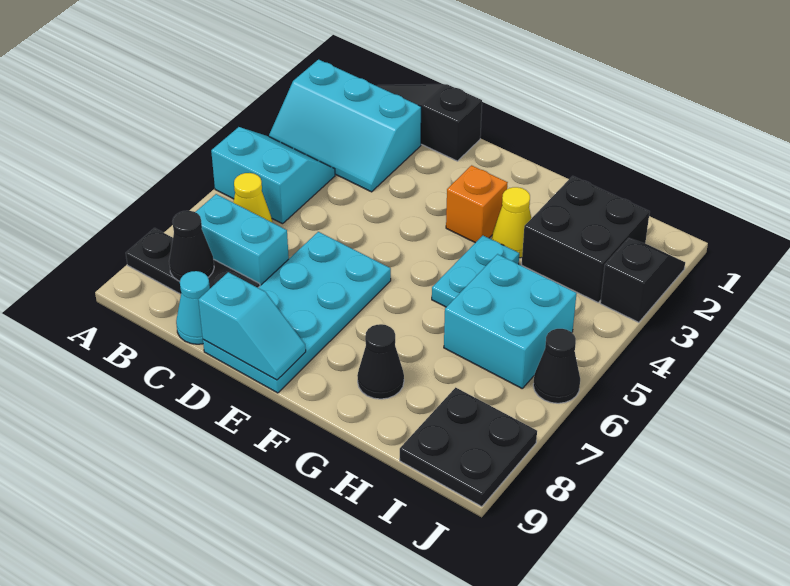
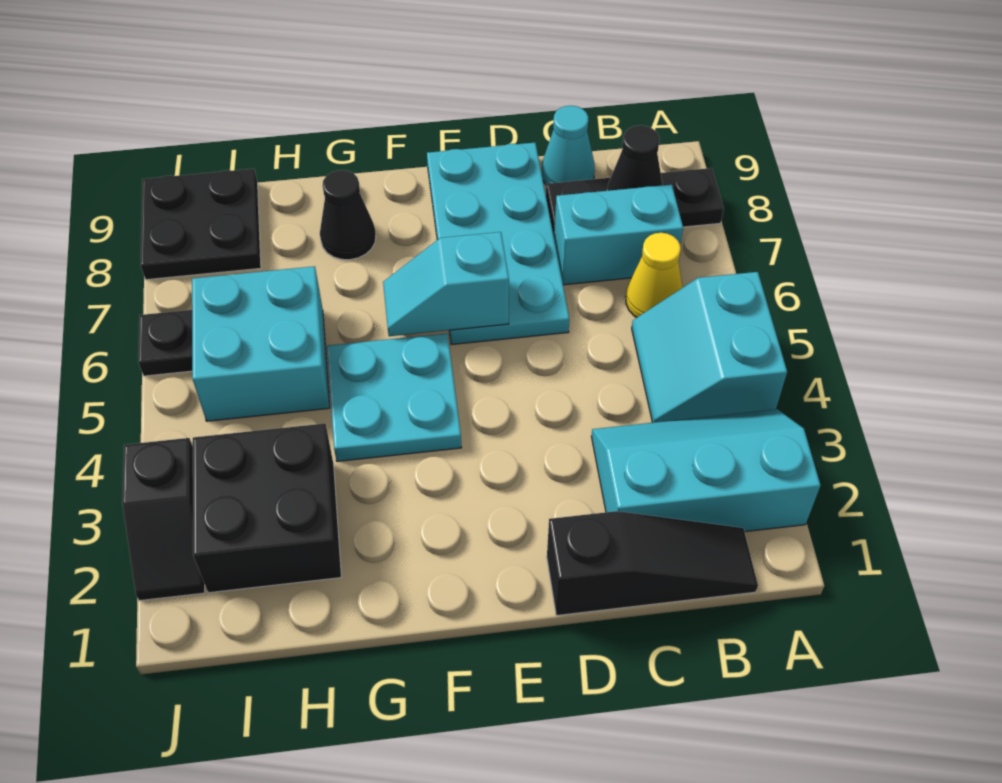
cyan slope A4:B5 level 1 top 5 -> cyan slope A4:B5 level 1 top A
cyan slope D9:E9 level 2 top D -> cyan slope E6:F6 level 2 top E
orange brick F3 level 1 -> none
yellow cone G3 level 1 -> none
cyan plate G4:G5 level 1 -> cyan plate F4:G5 level 1
black cone J6 level 1 -> black plate J6 level 1

